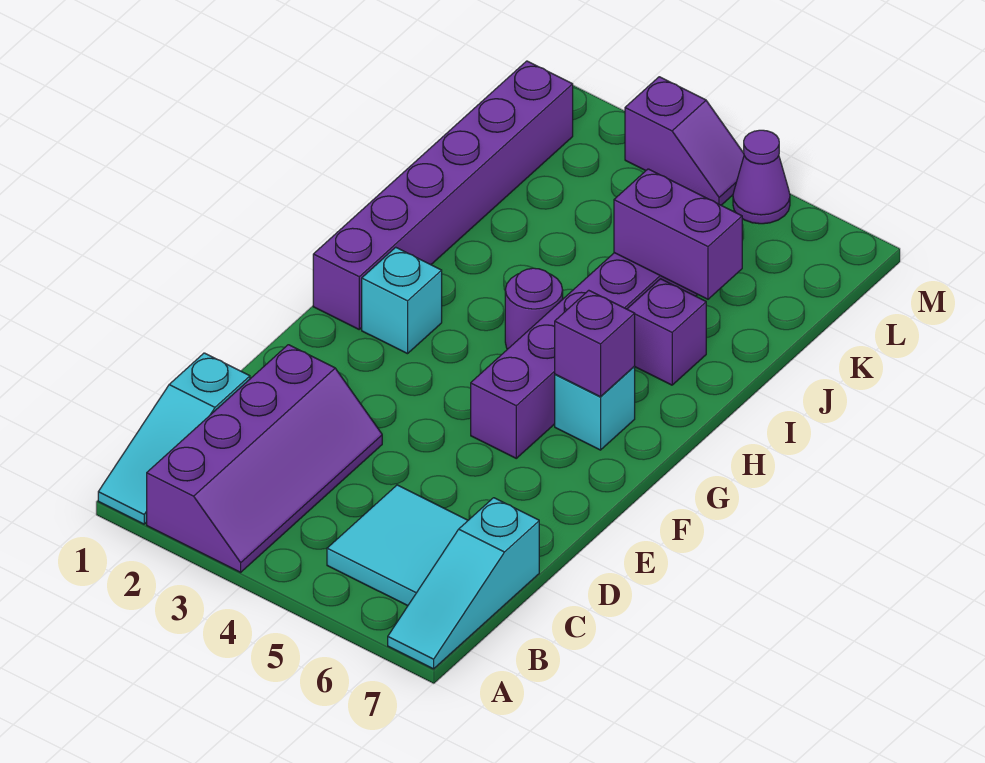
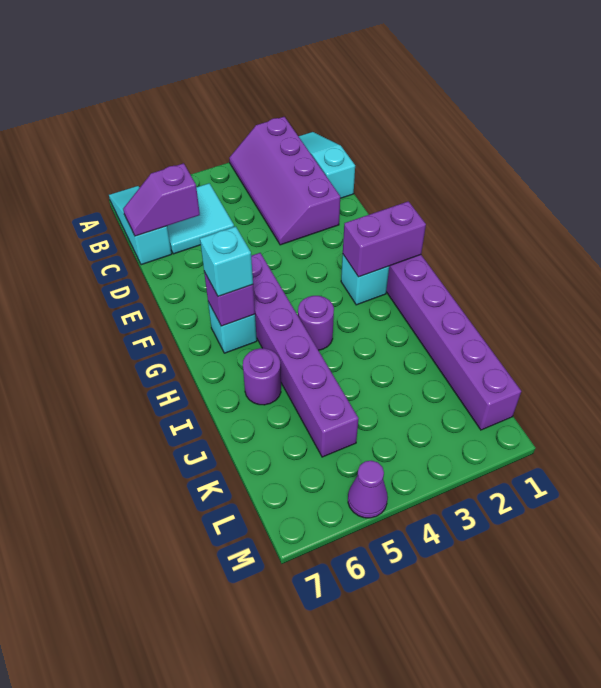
none -> cyan brick G6 level 3
purple brick I6 level 1 -> purple round brick I6 level 1
purple brick J5:J6 level 2 -> purple brick G1:G2 level 2
purple slope M3:M4 level 1 top 3 -> purple slope C6:C7 level 2 top 6

